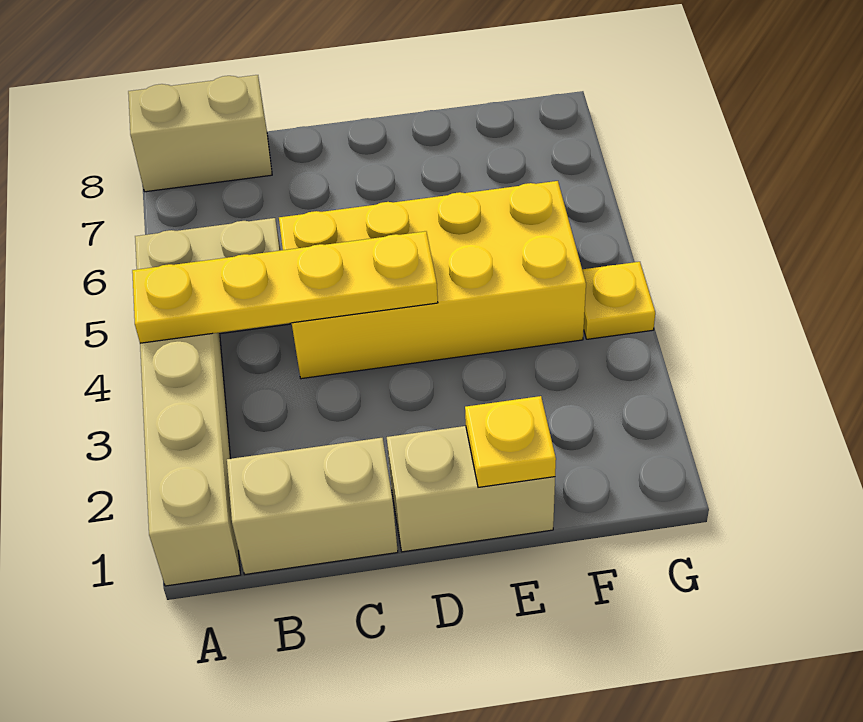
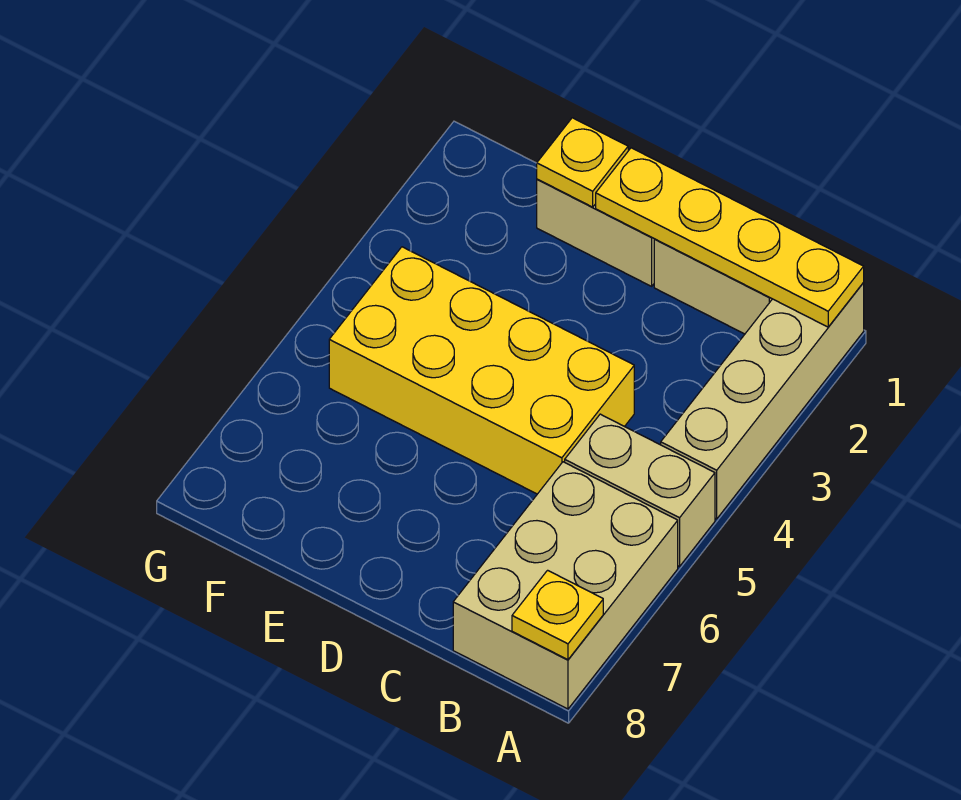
yellow plate A4:D4 level 2 -> yellow plate A1:D1 level 2
tan brick A8:B8 level 1 -> tan brick A6:B8 level 1
yellow plate G4 level 1 -> yellow plate A8 level 2

